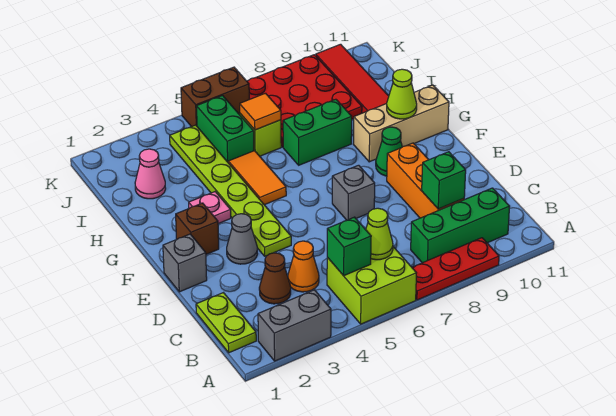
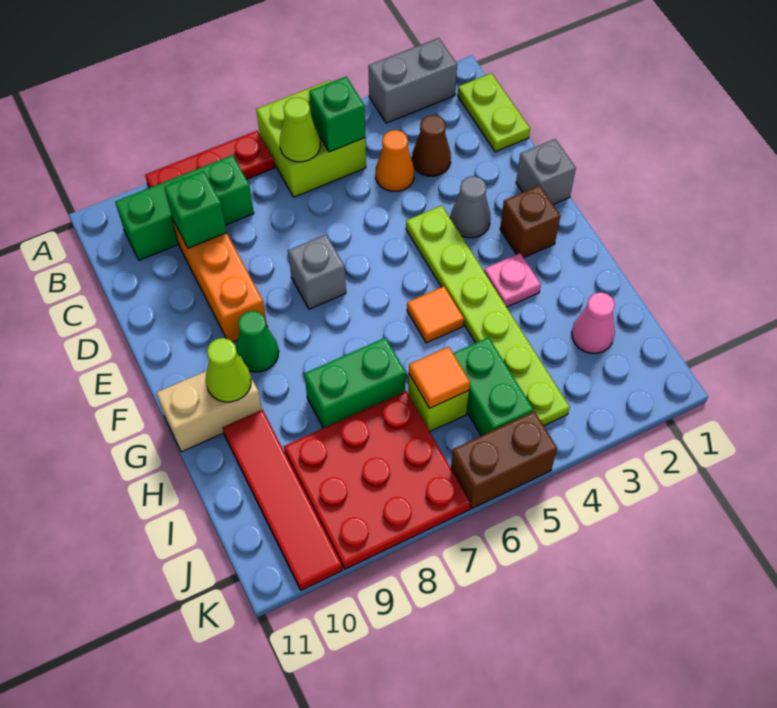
orange tile G5:H5 level 1 -> orange tile G5 level 1
tan brick G9:G11 level 1 -> tan brick G10:G11 level 1

